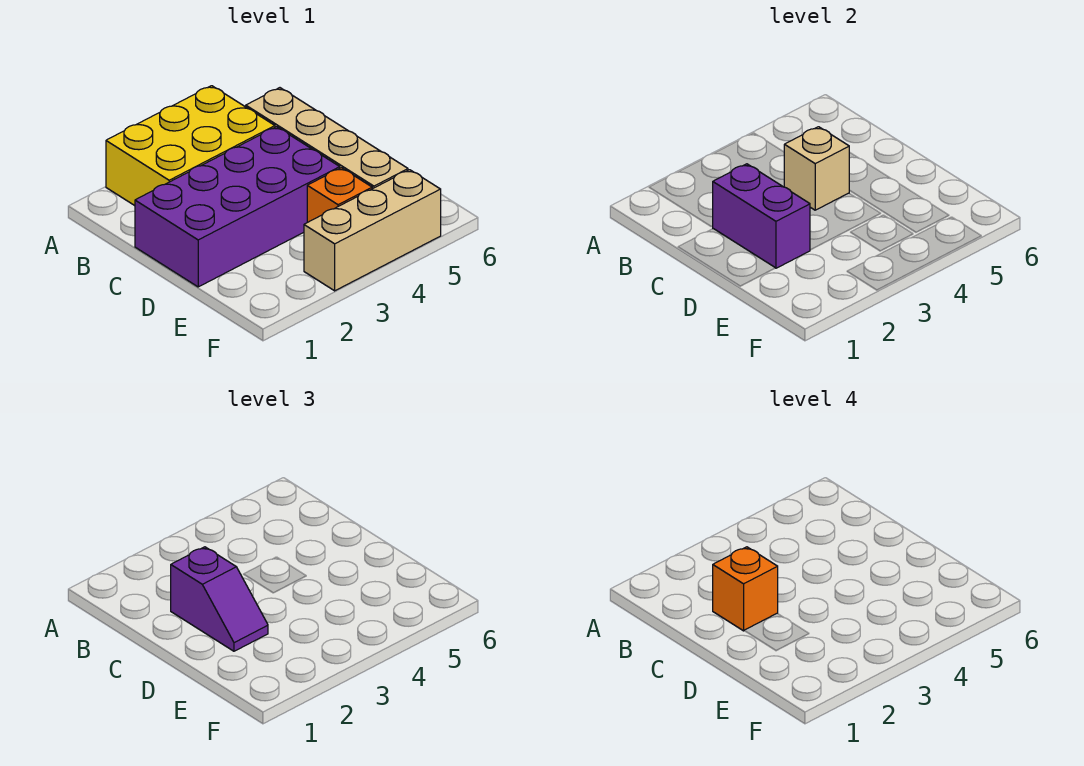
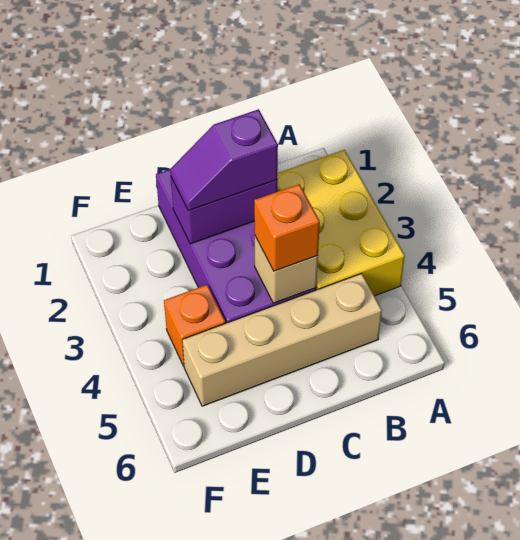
orange brick C2 level 4 -> orange brick C4 level 3
tan brick F3:F5 level 1 -> none

